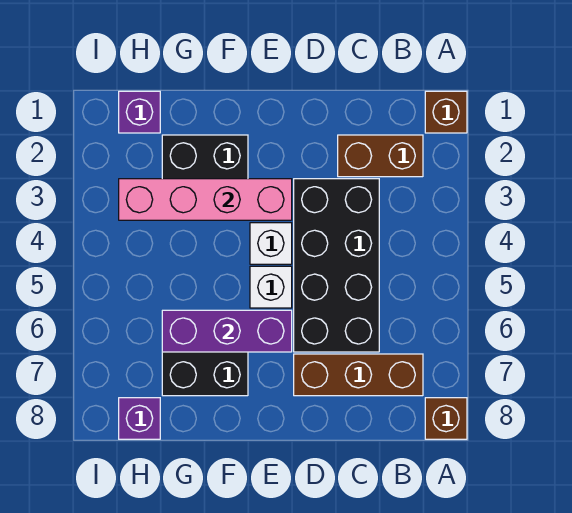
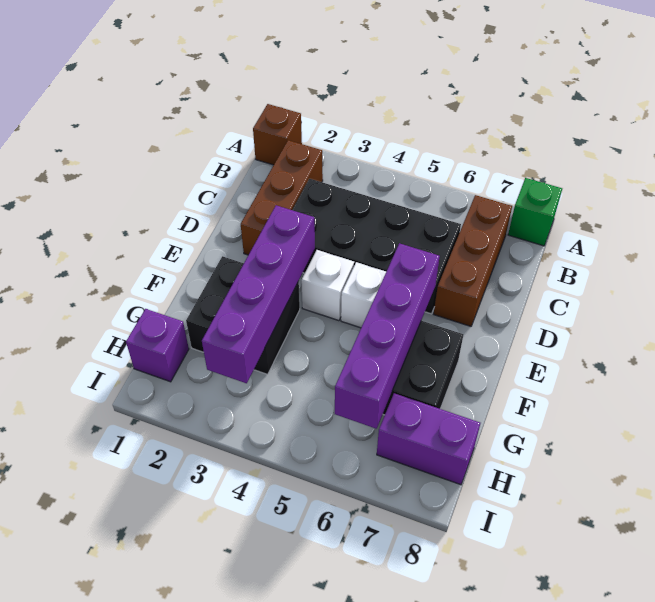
brown brick A8 level 1 -> green brick A8 level 1
brown brick B2:C2 level 1 -> brown brick B2:D2 level 1
pink brick E3:H3 level 2 -> purple brick E3:H3 level 2
purple brick E6:G6 level 2 -> purple brick E6:H6 level 2
purple brick H8 level 1 -> purple brick H7:H8 level 1

